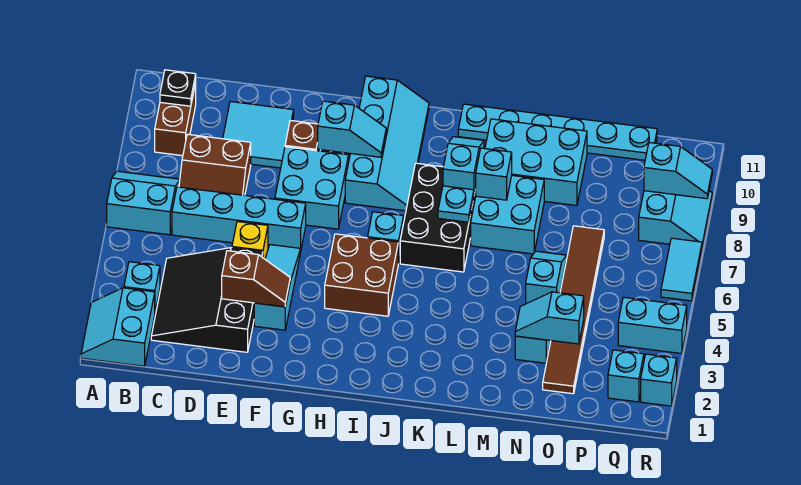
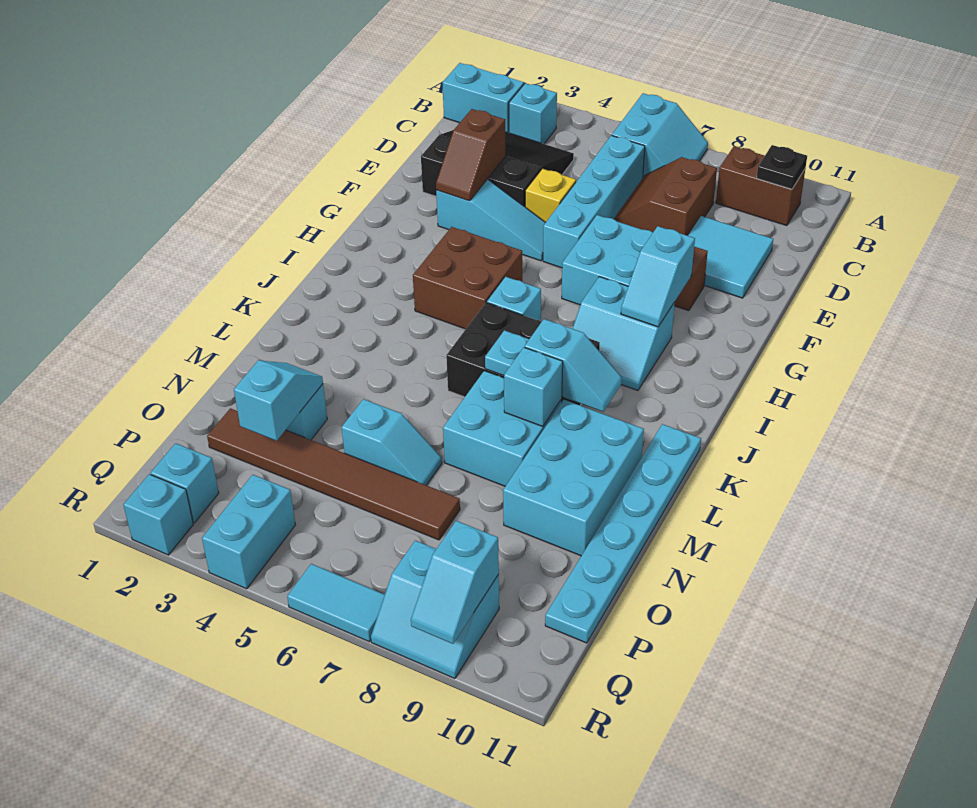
cyan slope H8:I11 level 1 top H -> cyan slope H8:I9 level 1 top H

